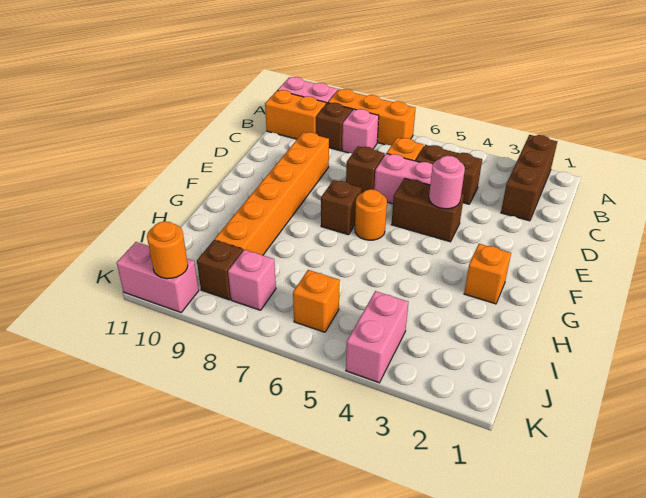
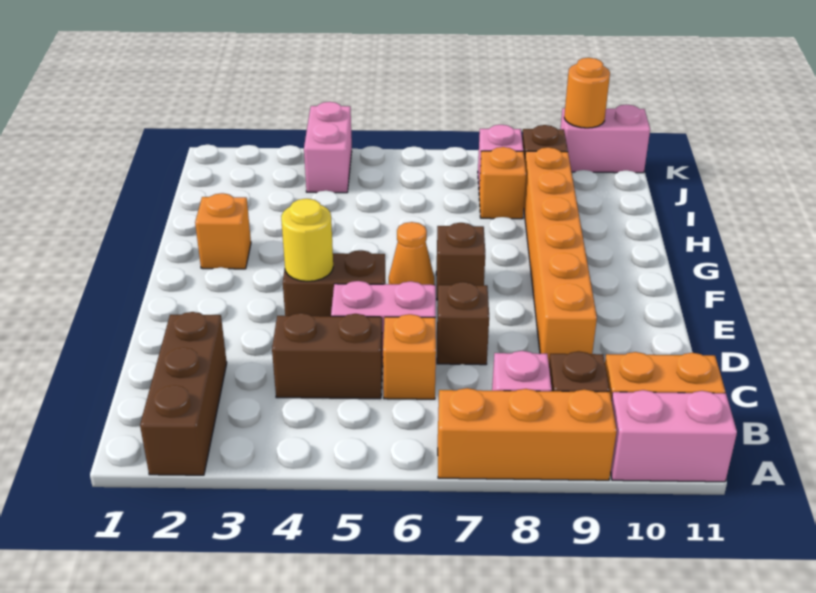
pink round brick E4 level 2 -> yellow round brick E4 level 2
orange round brick F6 level 1 -> orange cone F6 level 1
orange brick J6 level 1 -> orange brick I8 level 1

